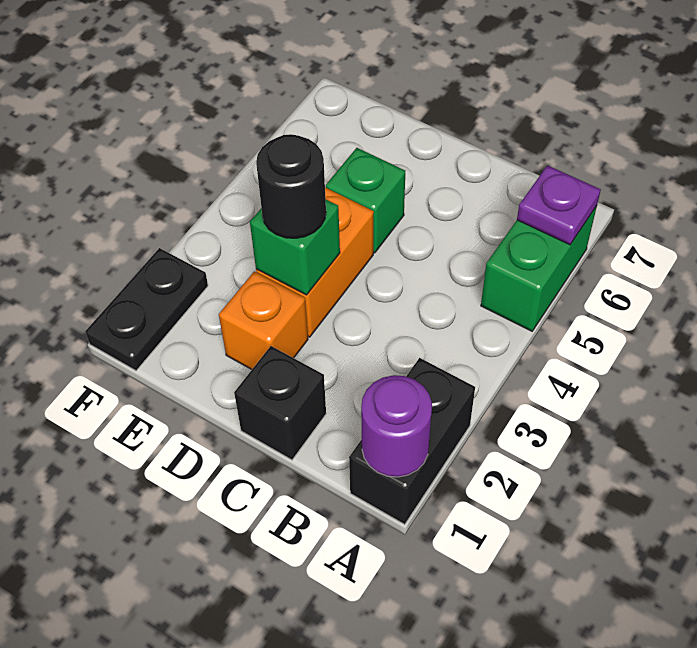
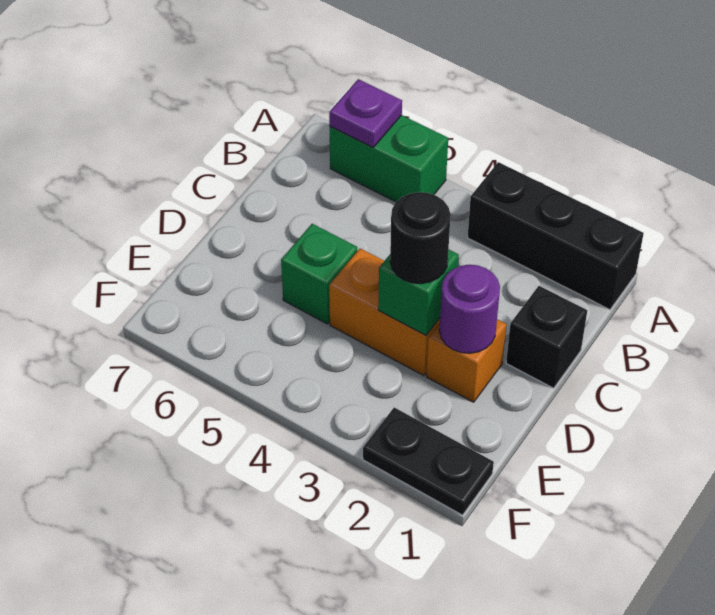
black brick A1:A2 level 1 -> black brick A1:A3 level 1
purple round brick A1 level 2 -> purple round brick D2 level 2

